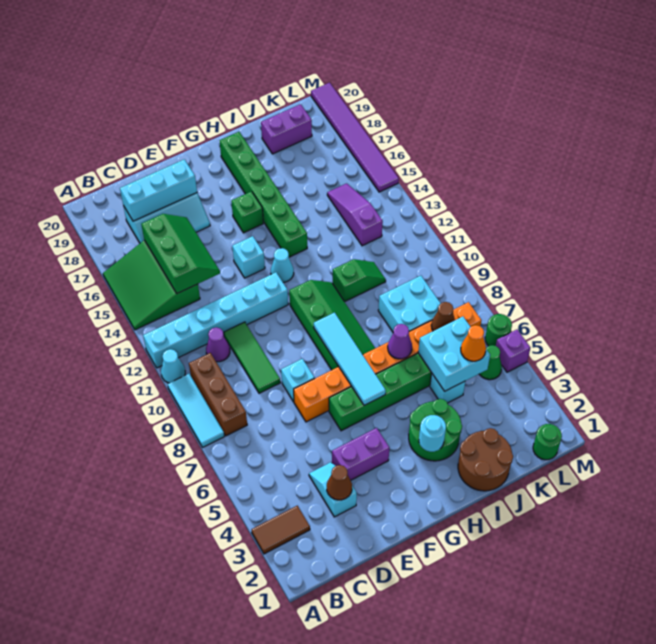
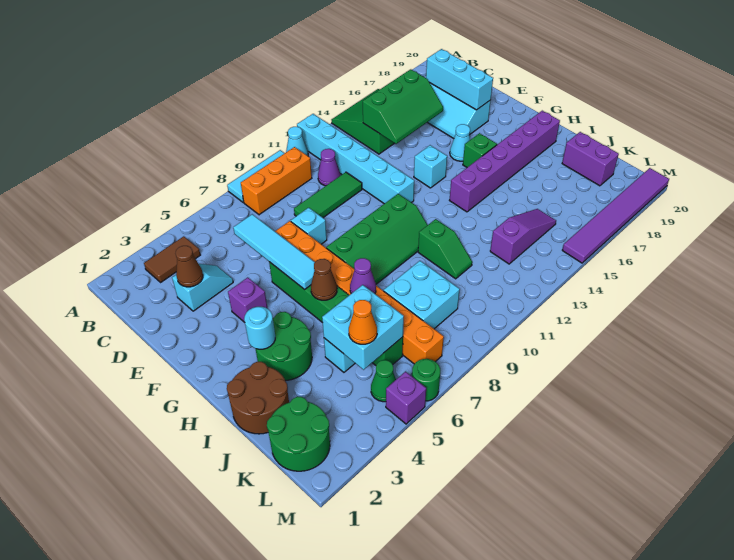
brown tile A3:B3 level 1 -> brown tile B3:B4 level 1
brown brick B8:B10 level 1 -> orange brick B8:B10 level 1
purple brick E4:F4 level 1 -> purple brick F4 level 1
cyan tile G6:G9 level 2 -> cyan tile D6:G6 level 2
cyan cone G13 level 1 -> cyan cone F16 level 1
green brick H14:H19 level 1 -> purple brick H14:H19 level 1
brown cone K7 level 2 -> brown cone H6 level 2
green round brick L1 level 1 -> green round brick K1:L2 level 1

